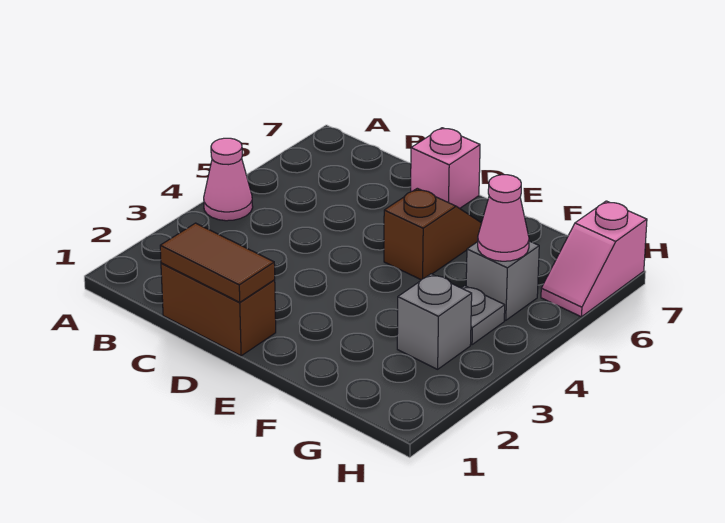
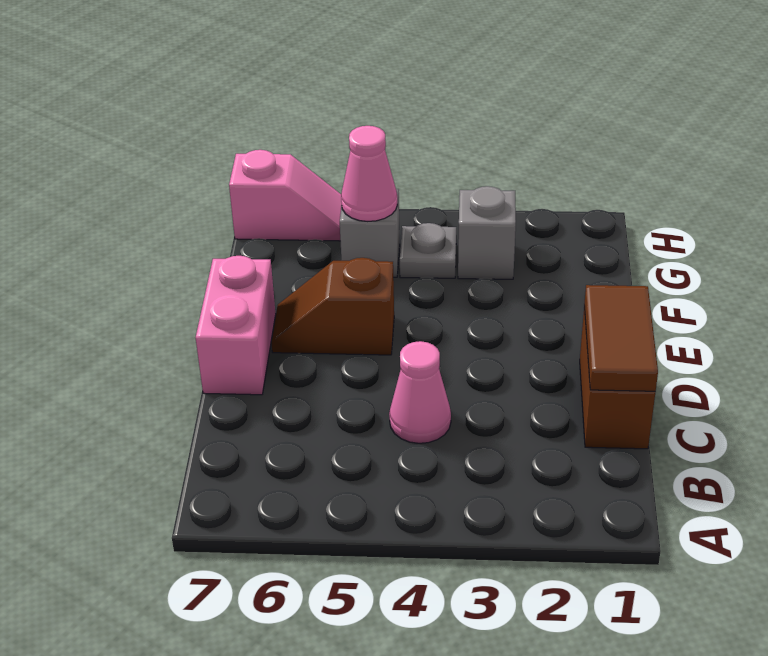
pink cone A4 level 1 -> pink cone C4 level 1
pink brick D7 level 1 -> pink brick D7:E7 level 1

